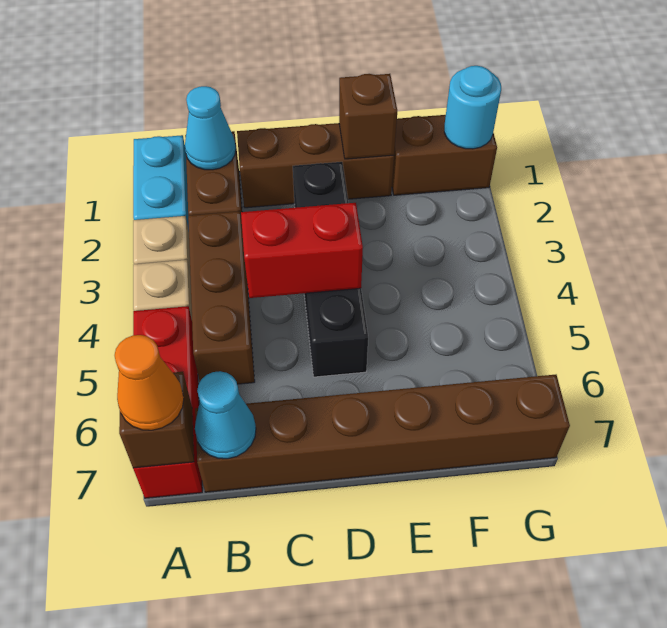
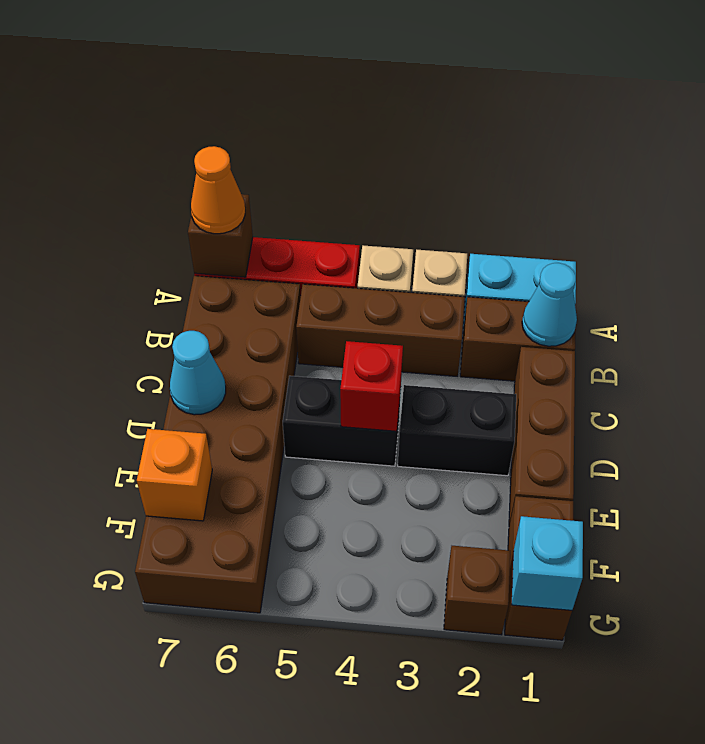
brown brick B7:G7 level 1 -> brown brick B6:G7 level 1
cyan cone B7 level 2 -> cyan cone D7 level 2
red brick C4:D4 level 2 -> red brick D4 level 2
brown brick E1 level 2 -> brown brick G2 level 1
none -> orange brick F7 level 2
cyan round brick G1 level 2 -> cyan brick G1 level 2

